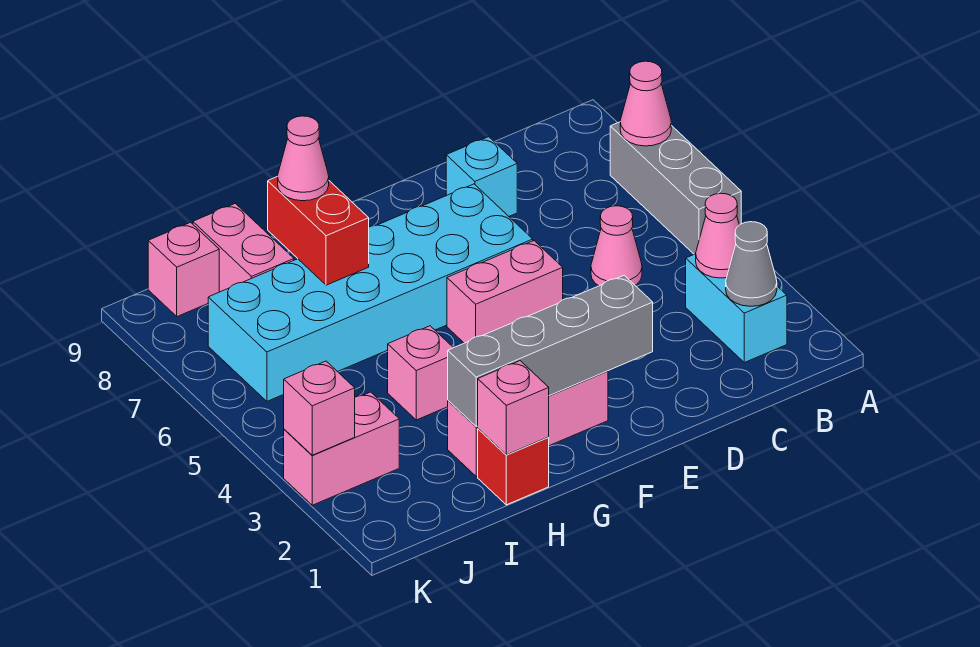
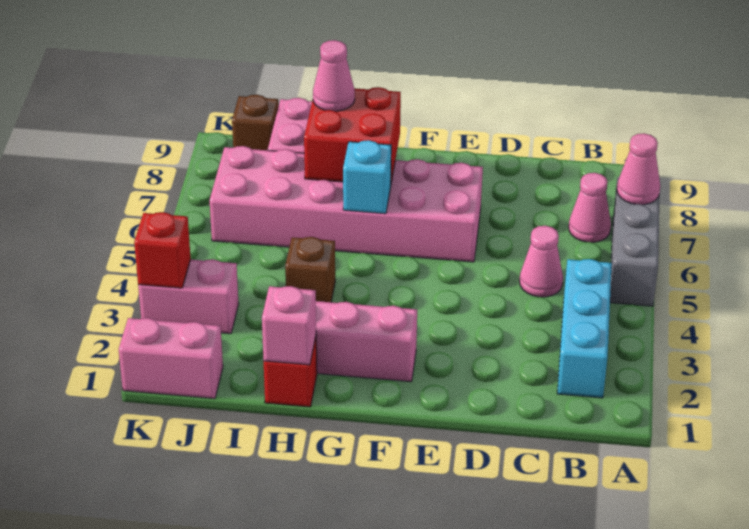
cyan brick B2:B3 level 1 -> cyan brick B2:B4 level 1
grey cone B2 level 2 -> none
pink cone B3 level 2 -> pink cone B7 level 1
cyan brick D8 level 1 -> cyan brick G6 level 2
grey brick E2:H2 level 2 -> none
pink brick E5:F5 level 1 -> pink brick J1:K1 level 1
cyan brick E6:J7 level 1 -> pink brick E6:J7 level 1
pink brick H4 level 1 -> brown brick H4 level 1
red brick H7:H8 level 2 -> red brick G7:H8 level 2
pink brick J9 level 1 -> brown brick J9 level 1
pink brick K3 level 2 -> red brick K3 level 2

